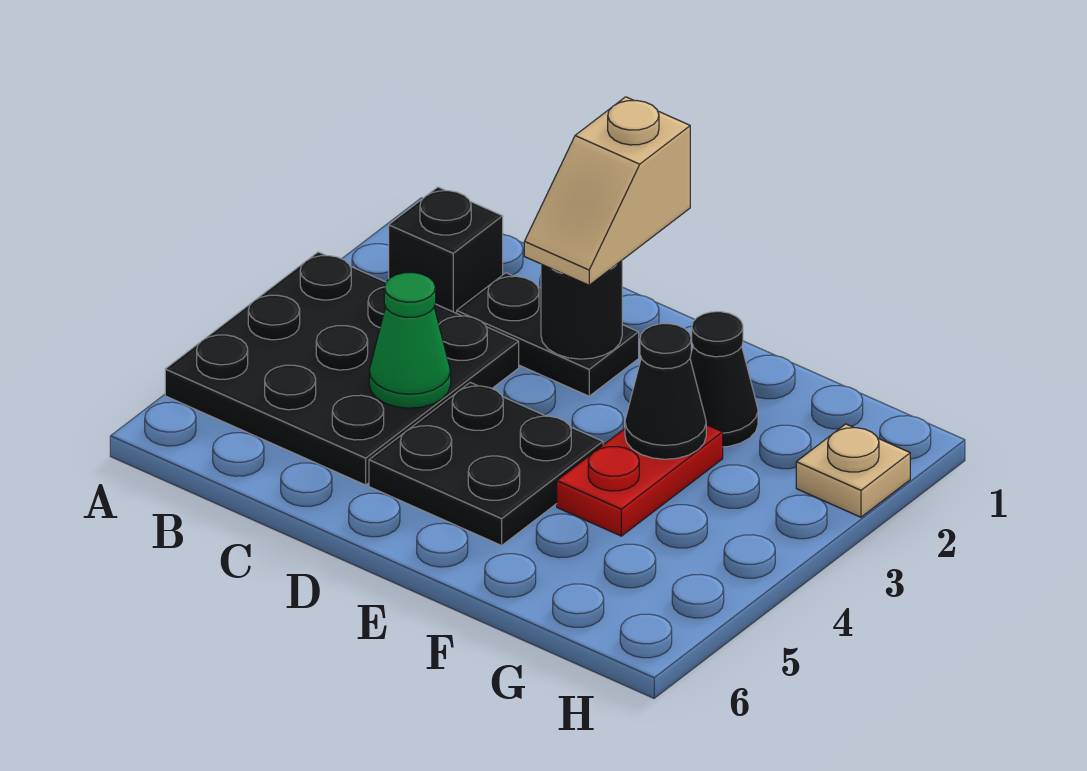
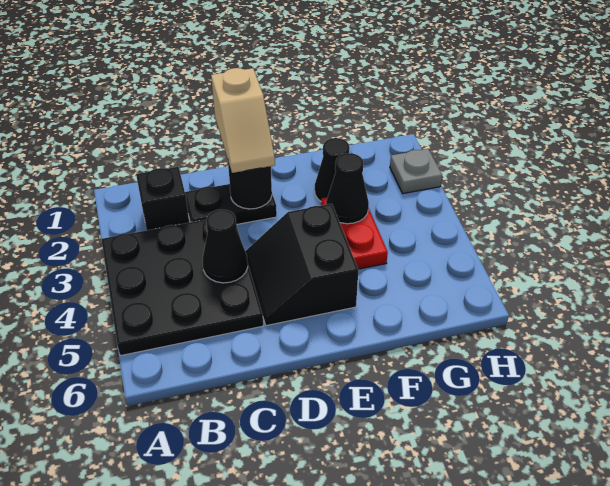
green cone C4 level 2 -> black cone C4 level 2
black plate D4:E5 level 1 -> black slope D4:E5 level 1 top E
tan plate H2 level 1 -> grey plate H2 level 1

